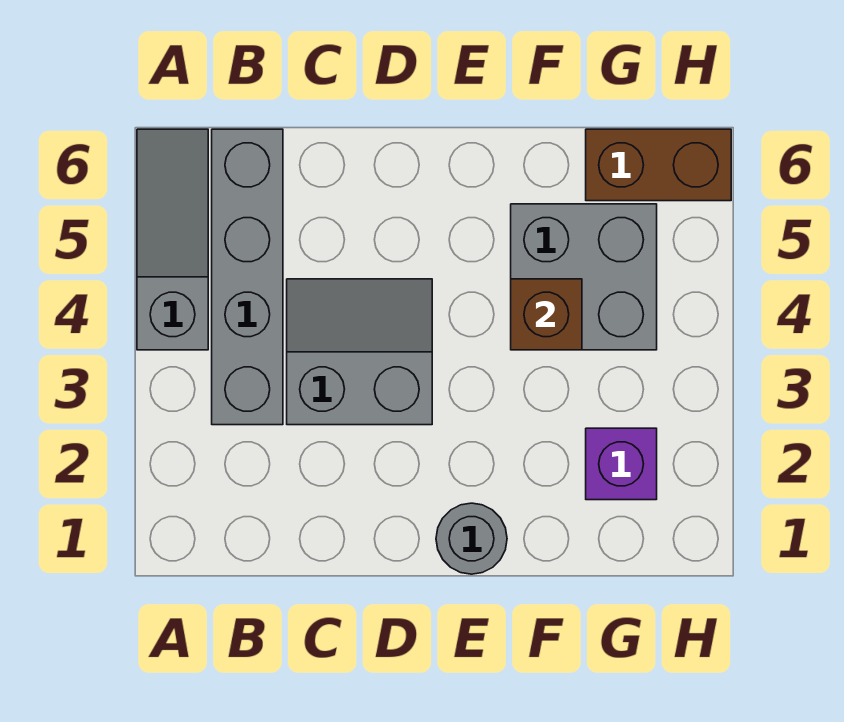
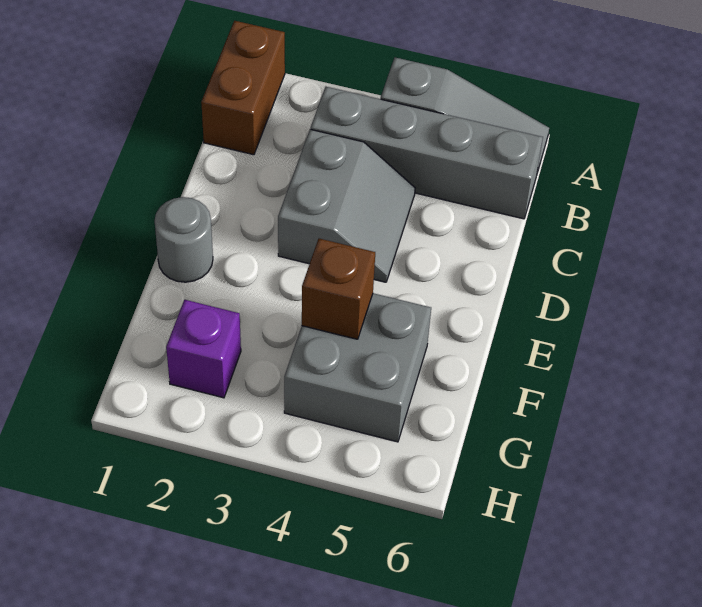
brown brick G6:H6 level 1 -> brown brick A1:B1 level 1

